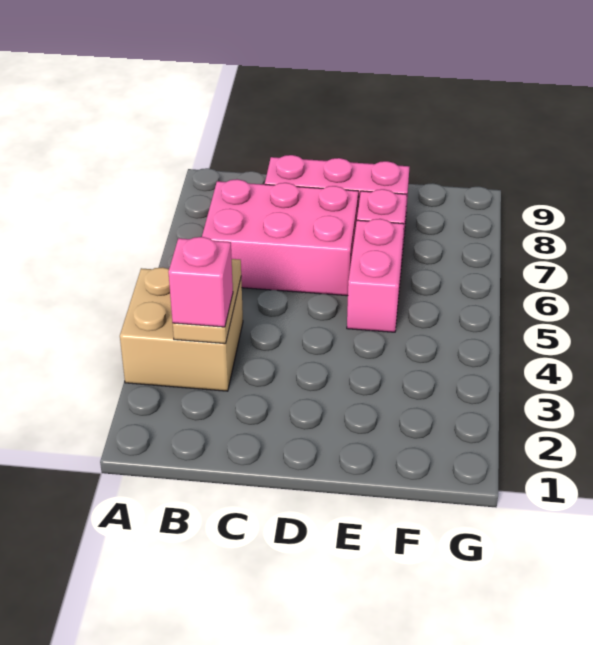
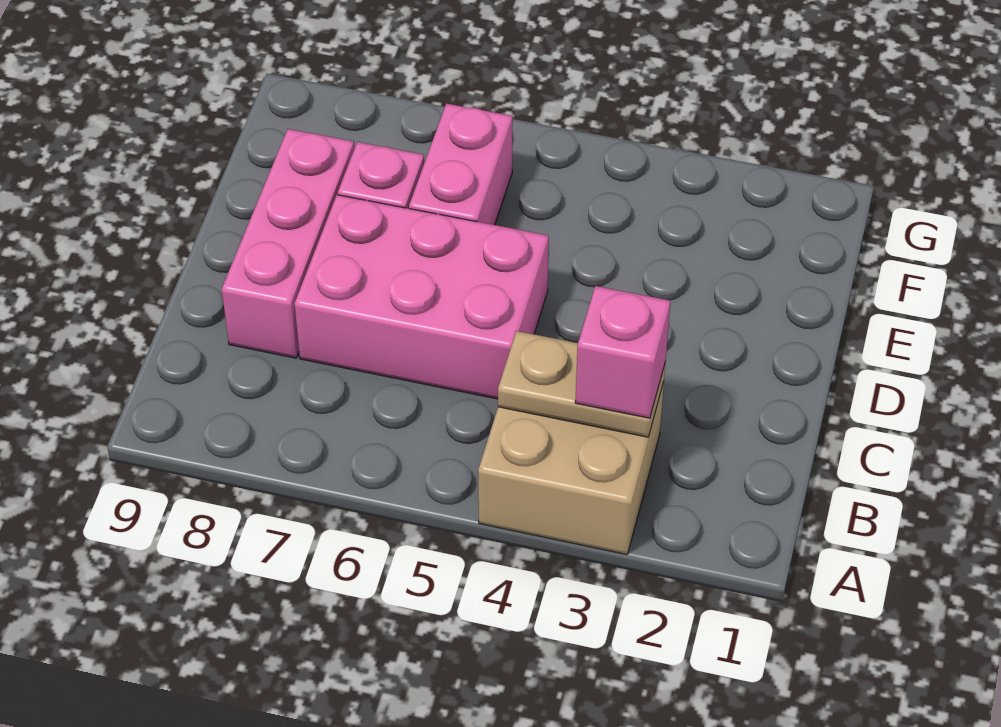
pink brick B6:D7 level 1 -> pink brick C5:D7 level 1
pink brick E5:E6 level 1 -> pink brick E6:F6 level 1

